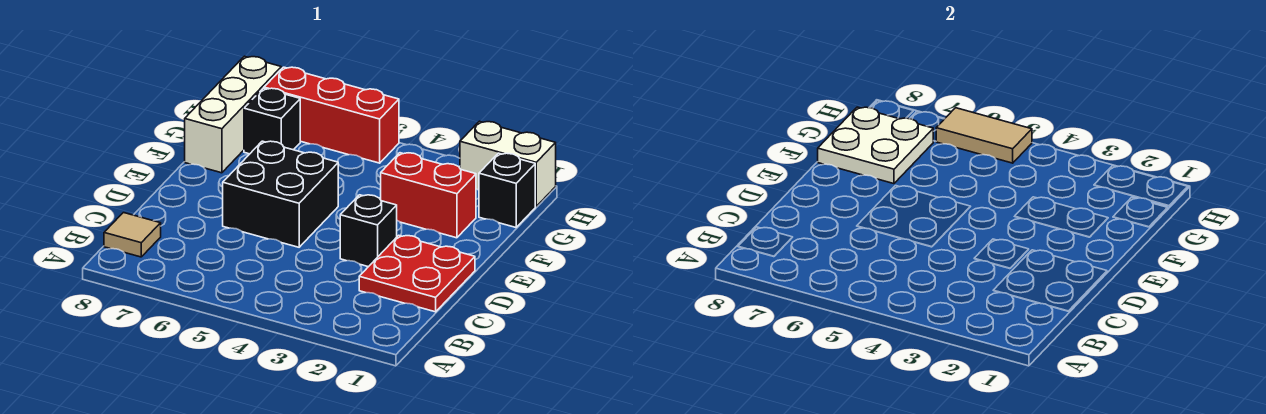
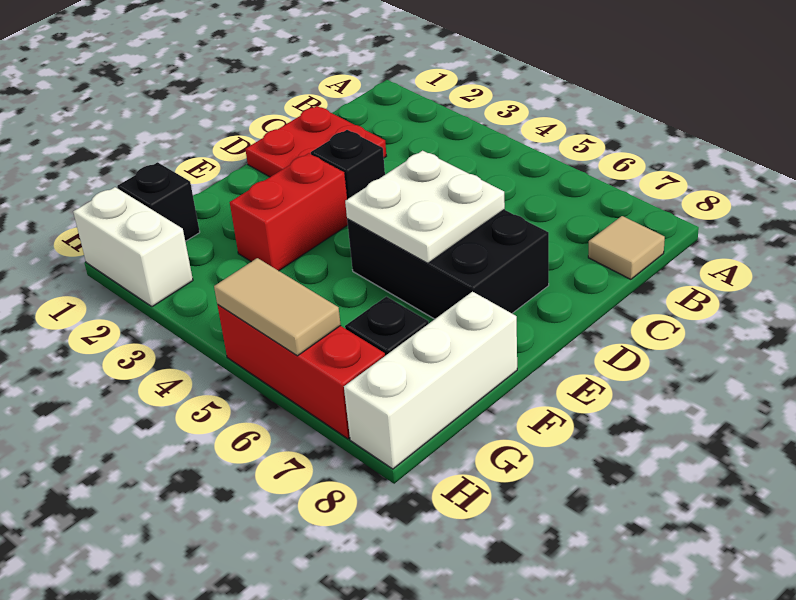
black brick D5:E6 level 1 -> black brick D5:E7 level 1
red brick F2:F3 level 1 -> red brick E3:F3 level 1
white plate F7:G8 level 2 -> white plate D5:E6 level 2

